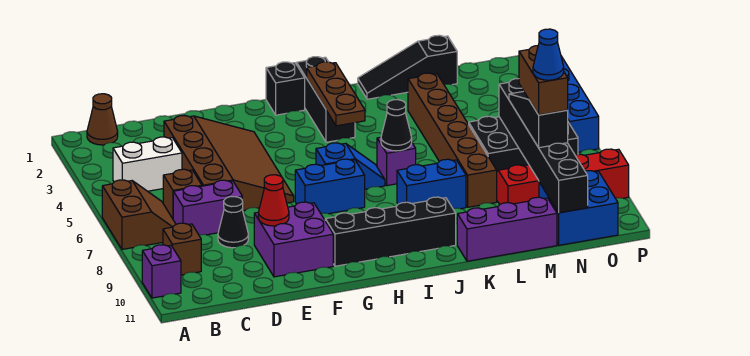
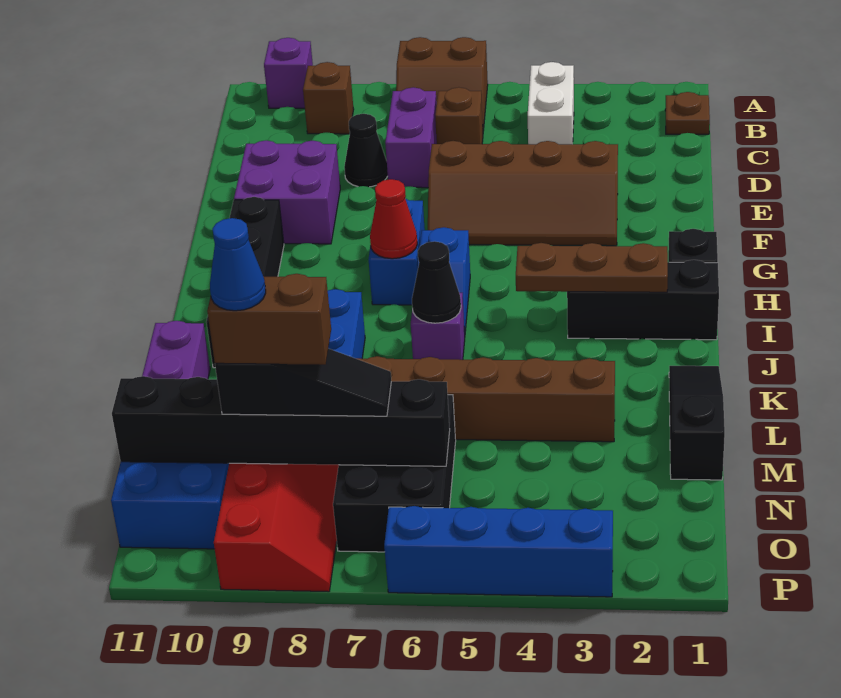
brown cone B1 level 1 -> brown plate B1 level 1
brown slope D3:F6 level 1 top D -> brown slope E3:F6 level 1 top E
red cone E9 level 2 -> red cone H7 level 2

